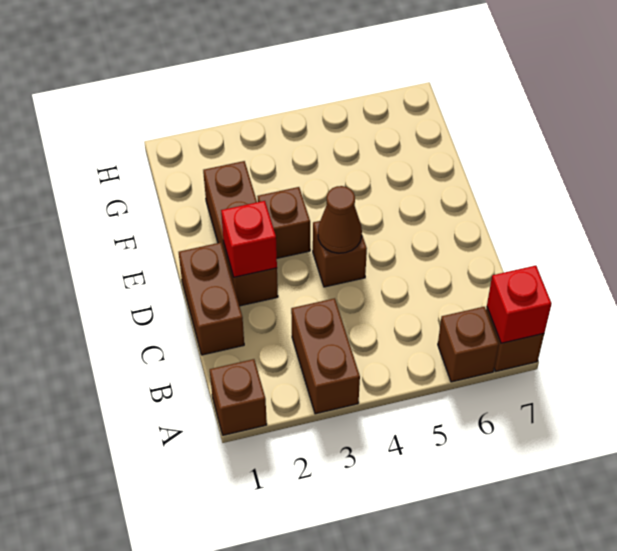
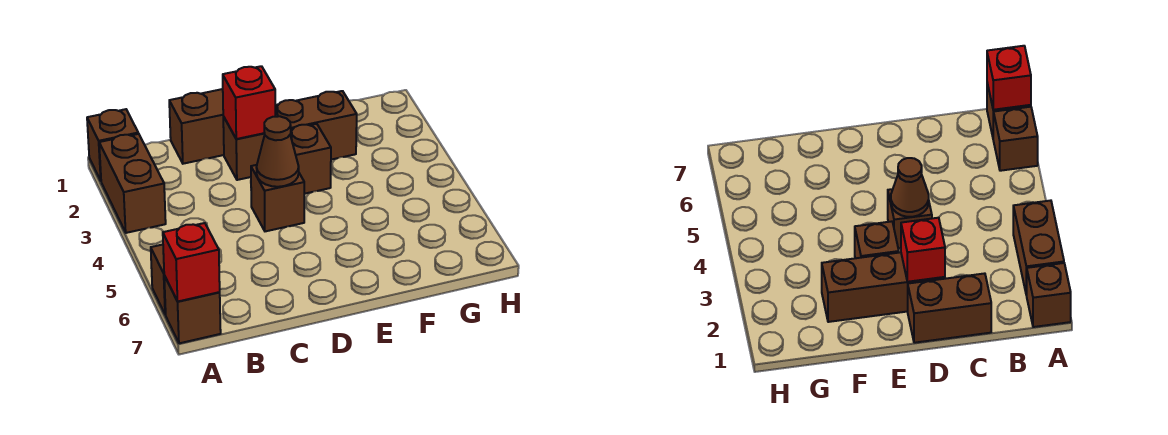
brown brick A3:B3 level 1 -> brown brick A2:A3 level 1

